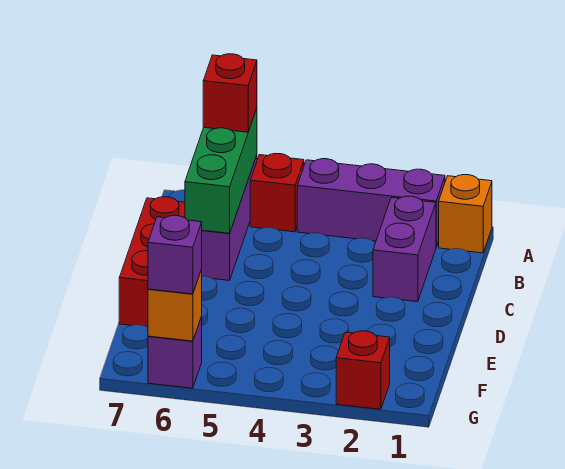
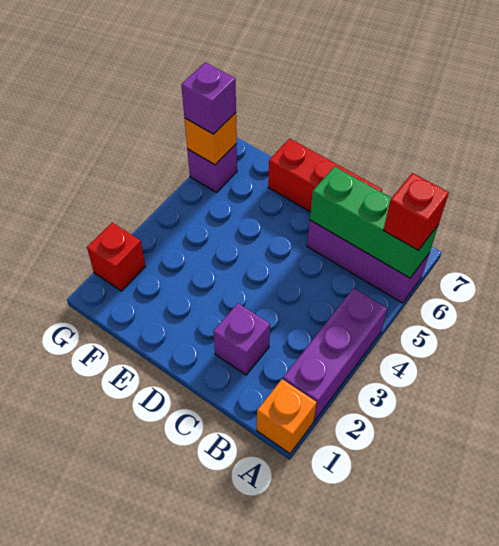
red brick A5 level 1 -> none
purple brick B2:C2 level 1 -> purple brick C2 level 1

